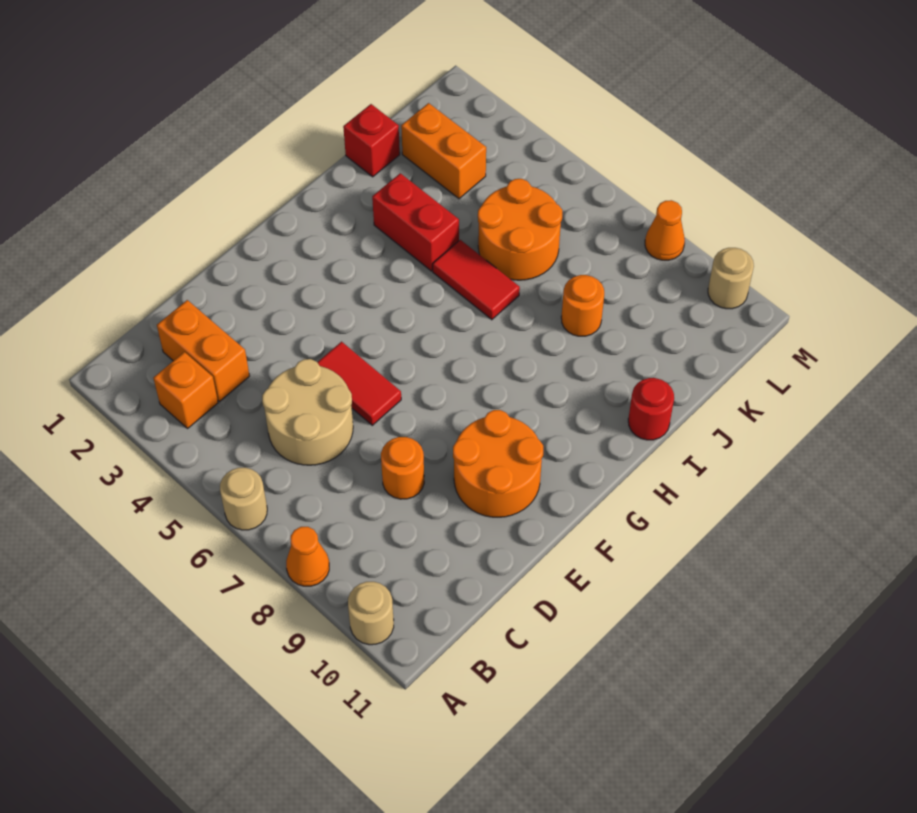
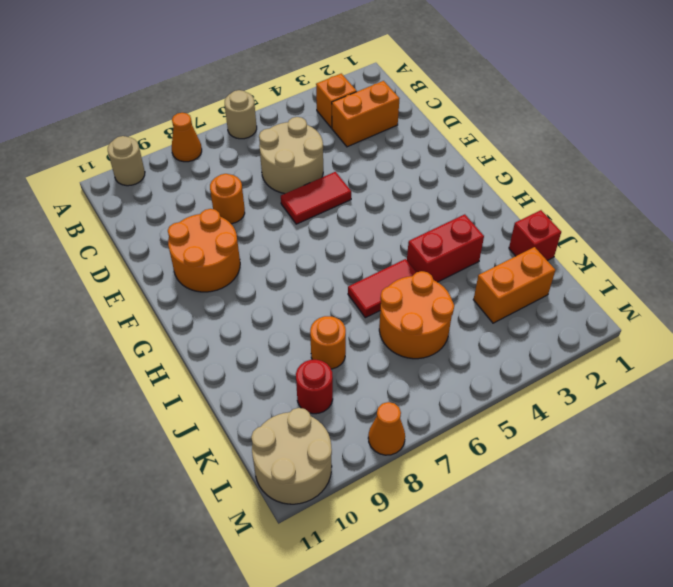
red round brick I11 level 1 -> red round brick K9 level 1
tan round brick M10 level 1 -> tan round brick L10:M11 level 1

